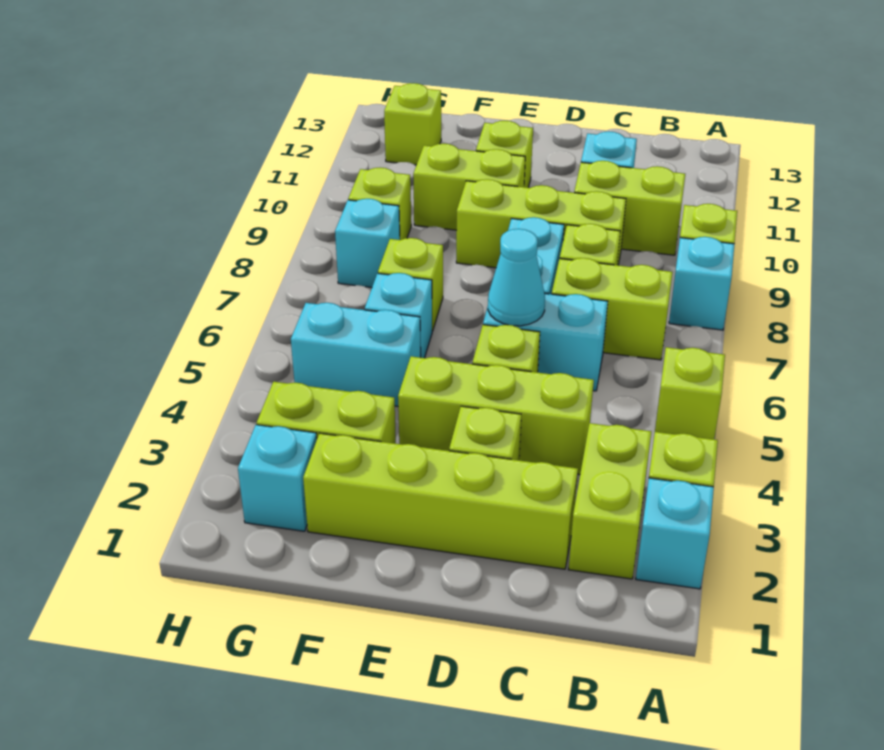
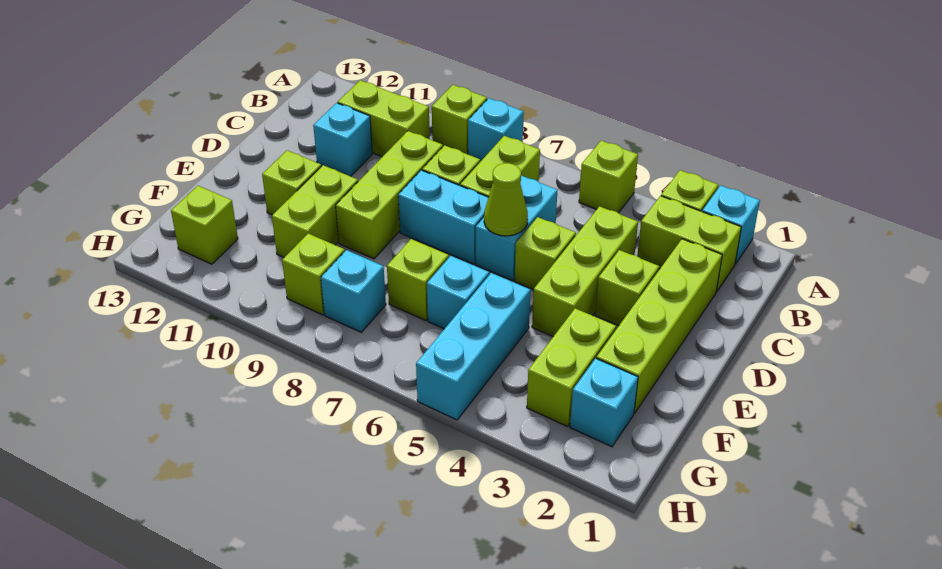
lime brick B10:C10 level 1 -> lime brick B10:B11 level 1
cyan cone D6 level 2 -> lime cone D6 level 2
cyan brick F5:G5 level 1 -> cyan brick F5:H5 level 1

